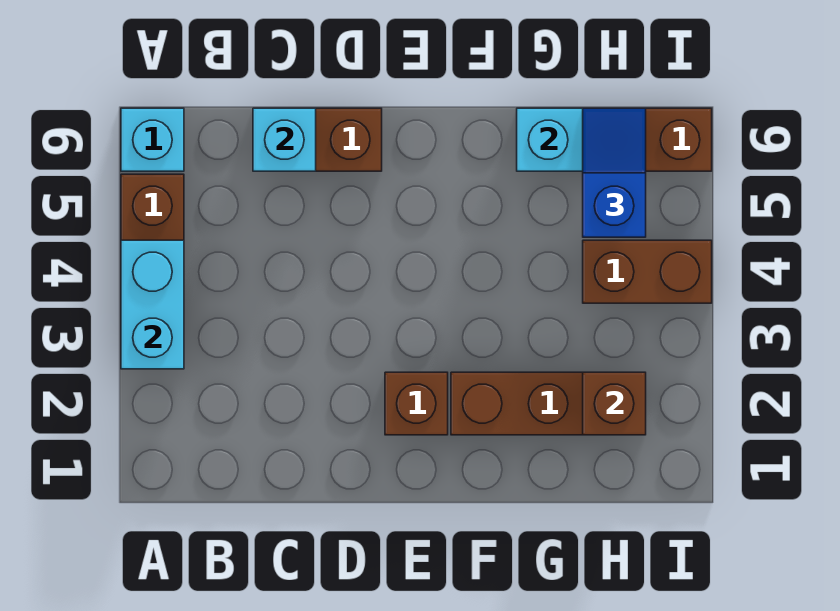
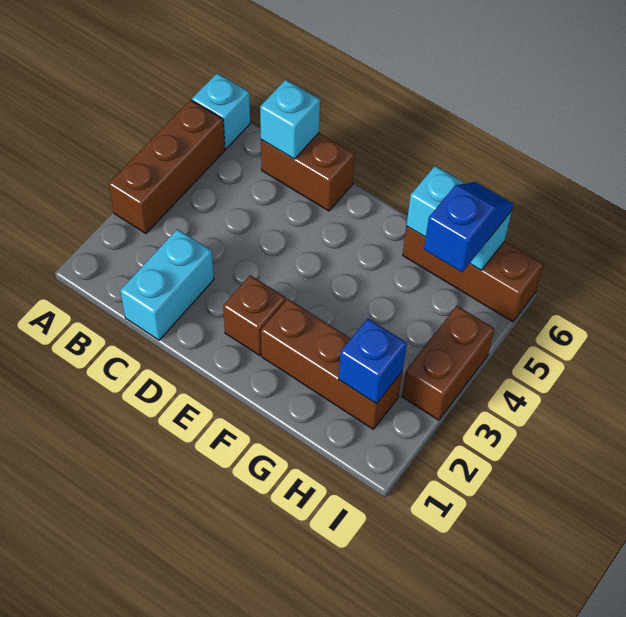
cyan brick A3:A4 level 2 -> cyan brick C1:C2 level 1
brown brick H2 level 2 -> blue brick H2 level 2
brown brick H4:I4 level 1 -> brown brick I3:I4 level 1

